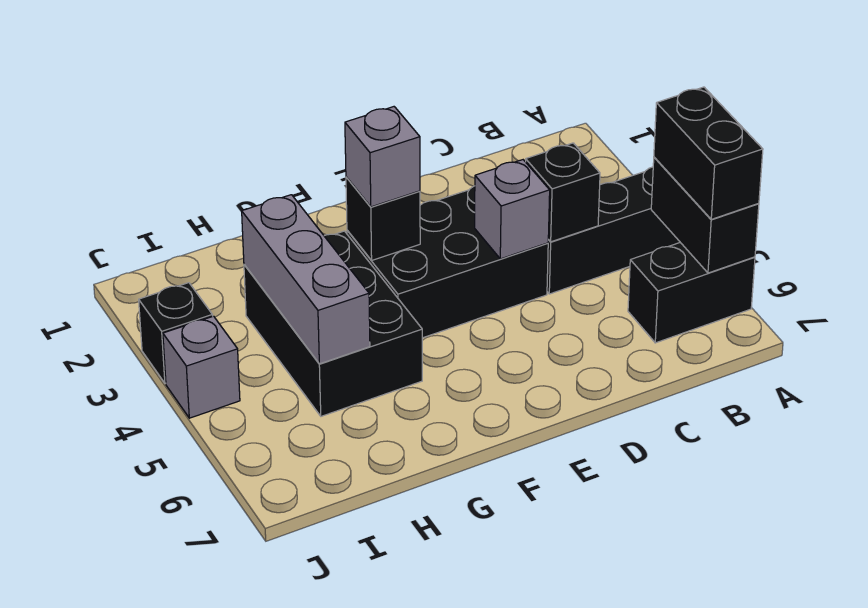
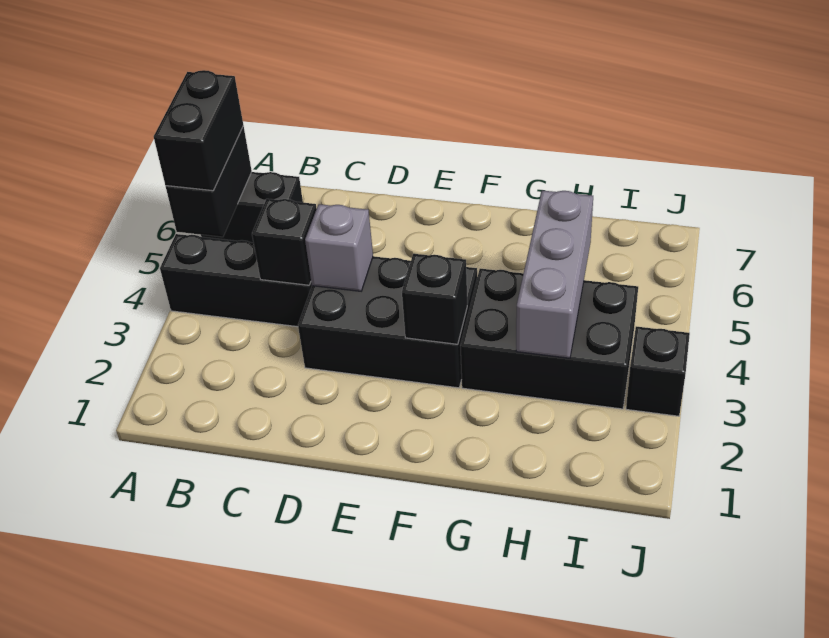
grey brick F3 level 3 -> none
black brick G3:H5 level 1 -> black brick G3:I4 level 1
grey brick J4 level 1 -> none

